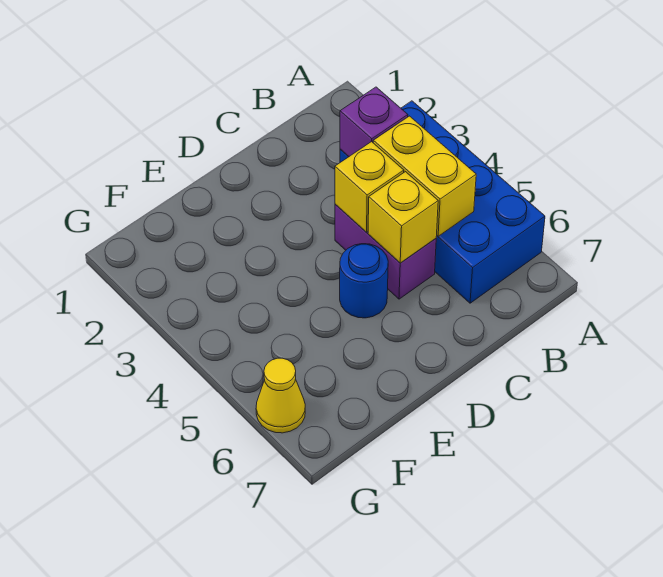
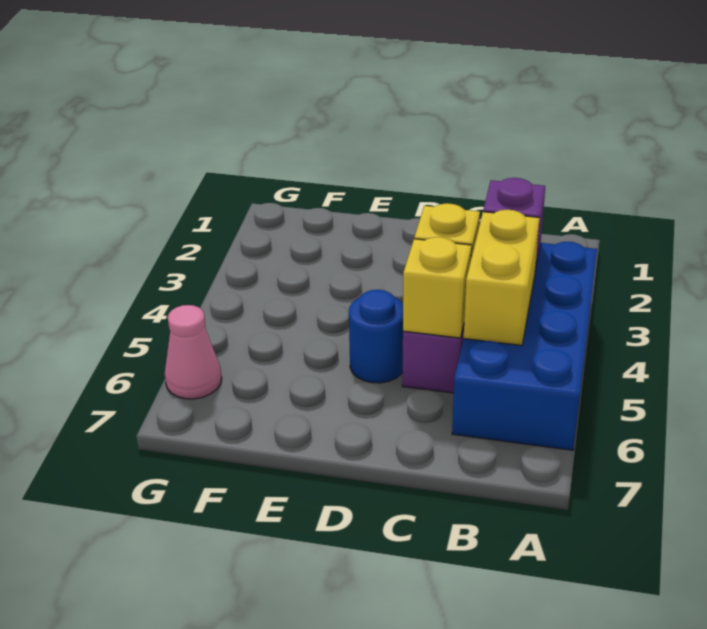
yellow cone G6 level 1 -> pink cone G6 level 1

